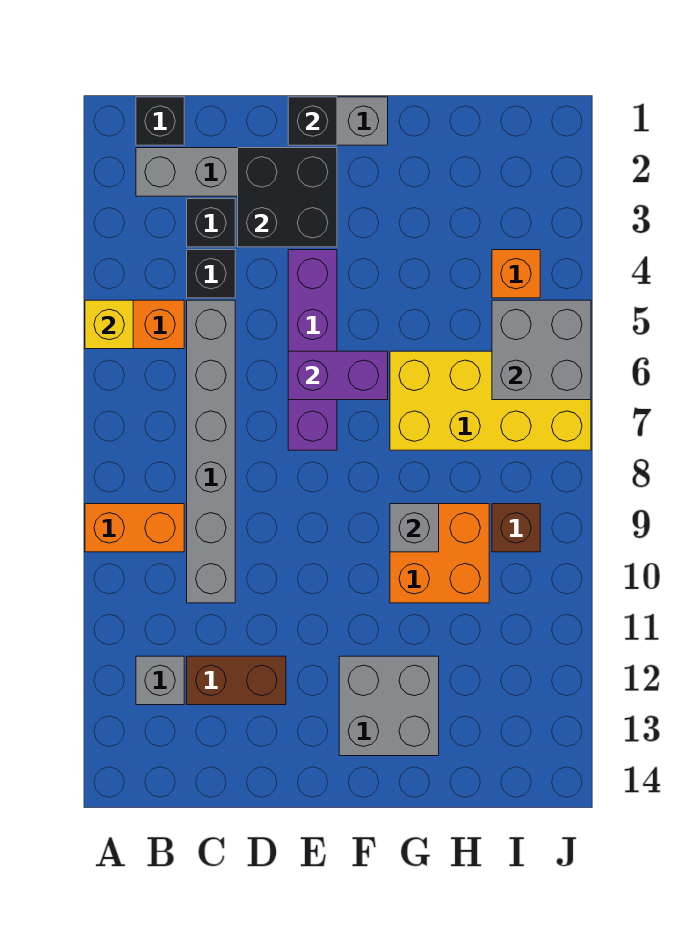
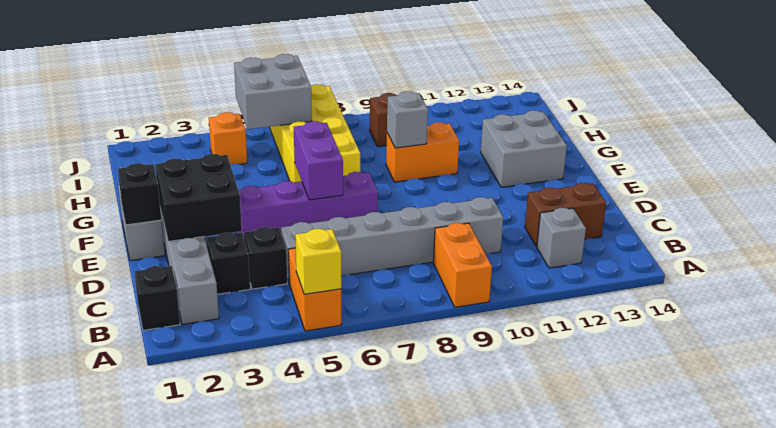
brown brick C12:D12 level 1 -> brown brick C12:C13 level 1
orange brick G9:H10 level 1 -> orange brick G9:G10 level 1

